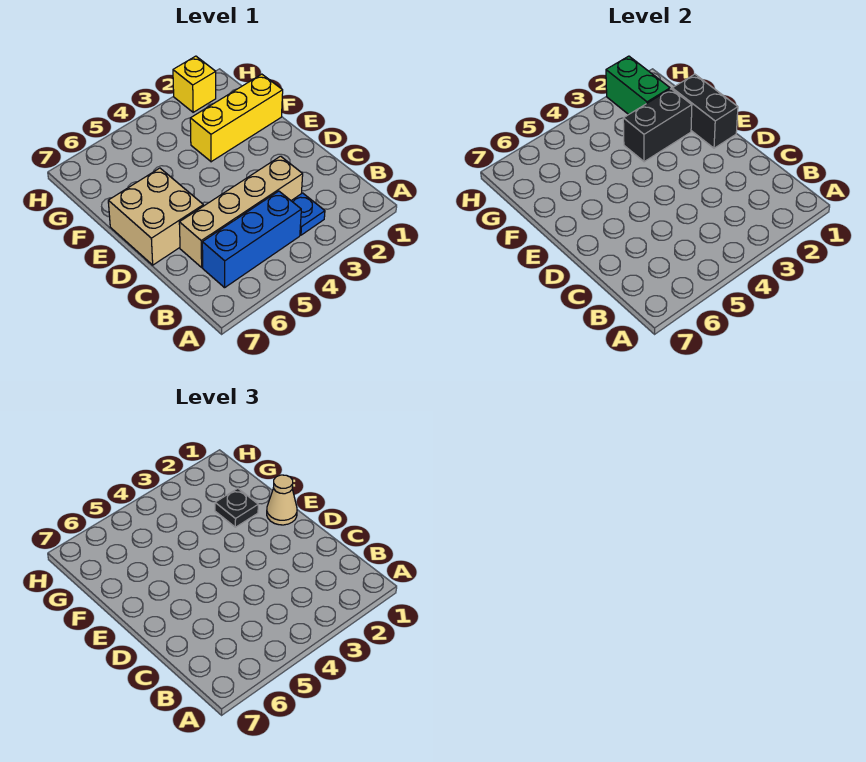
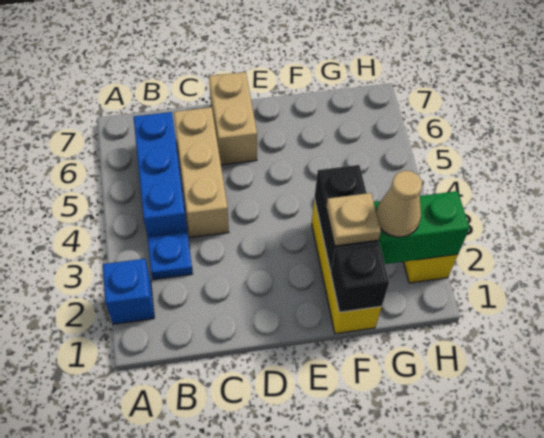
none -> blue brick A2 level 1
tan brick C3:C6 level 1 -> tan brick C4:C6 level 1
tan brick D6:E7 level 1 -> tan brick D6:D7 level 1
black brick E1:F1 level 2 -> black brick F1 level 2
tan cone E1 level 3 -> tan cone G2 level 3
black plate F2 level 3 -> tan plate F2 level 3

